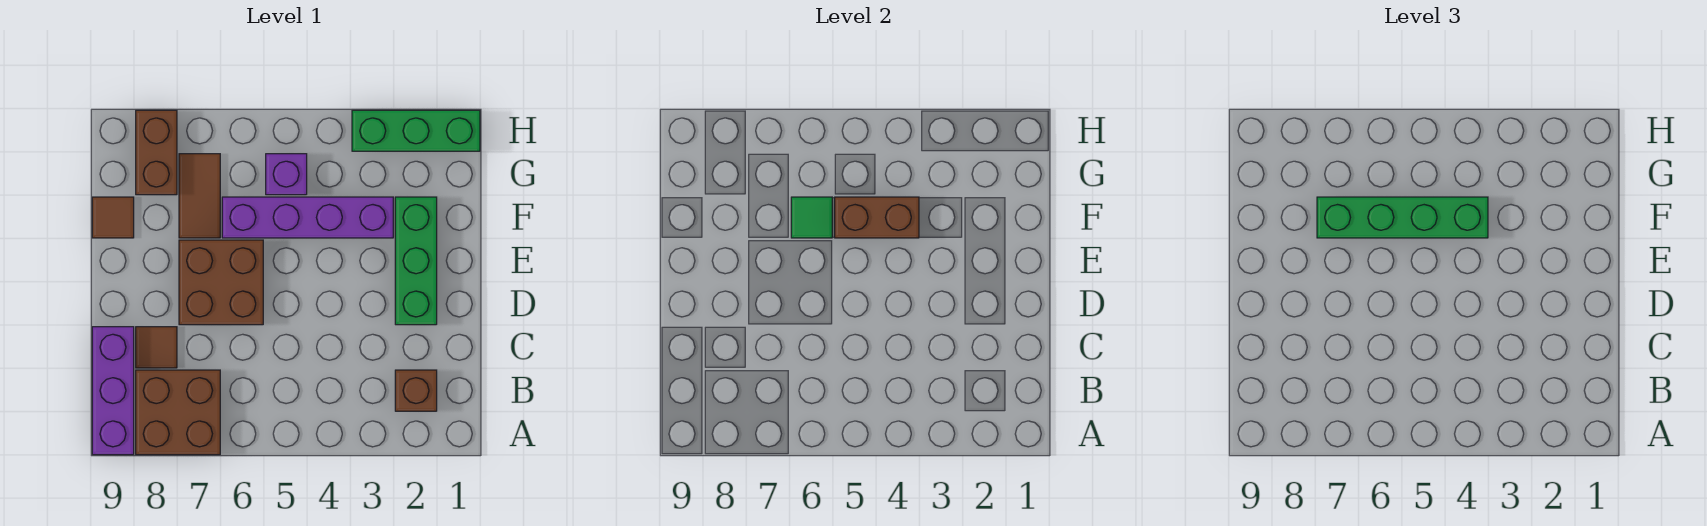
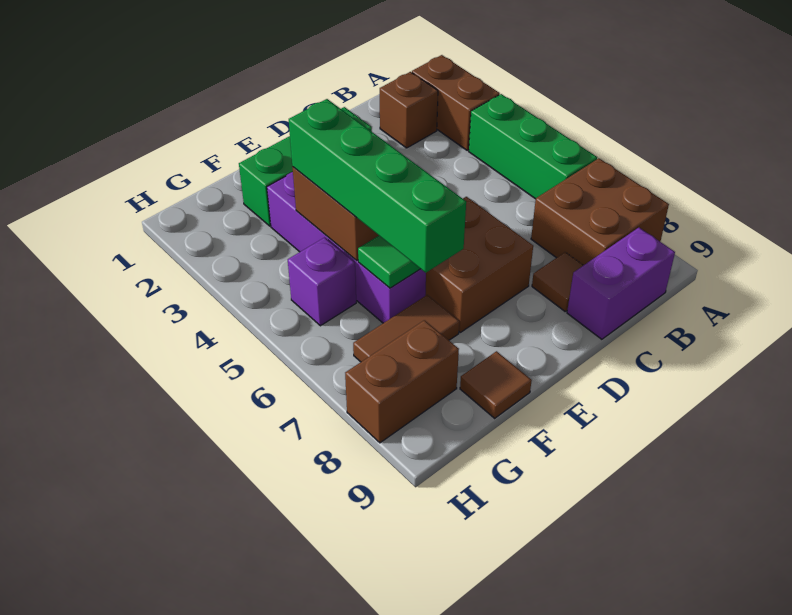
none -> brown brick A2:A3 level 1
purple brick A9:C9 level 1 -> purple brick B9:C9 level 1
green brick H1:H3 level 1 -> green brick A4:A6 level 1

